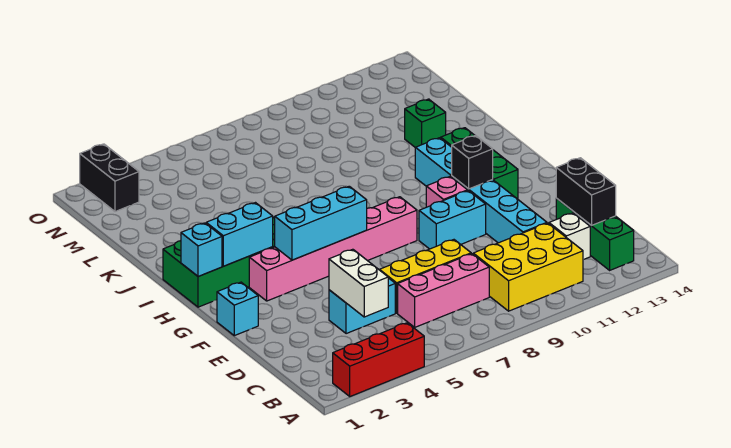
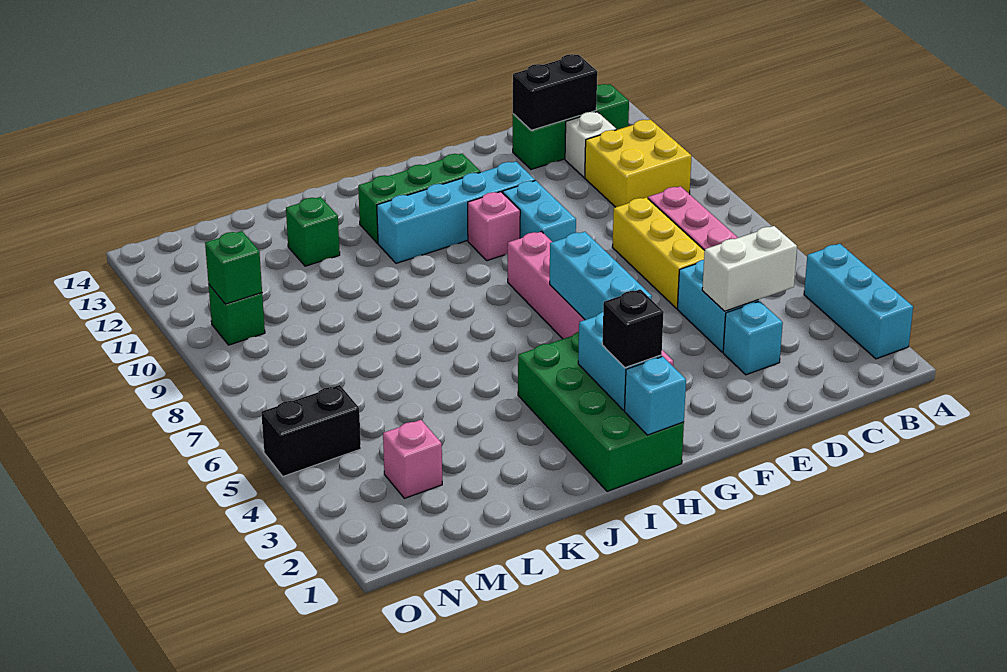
red brick A2:A4 level 1 -> cyan brick A2:A4 level 1
yellow brick B9:C11 level 1 -> yellow brick B10:C11 level 1
cyan brick D11:I11 level 1 -> cyan brick F11:I11 level 1
cyan brick F1 level 1 -> cyan brick D3 level 1
black brick G11 level 2 -> black brick H2 level 3
none -> pink brick M3 level 1
black brick N2:O2 level 1 -> black brick N5:O5 level 1
none -> green brick N10 level 1
none -> green brick N10 level 2

